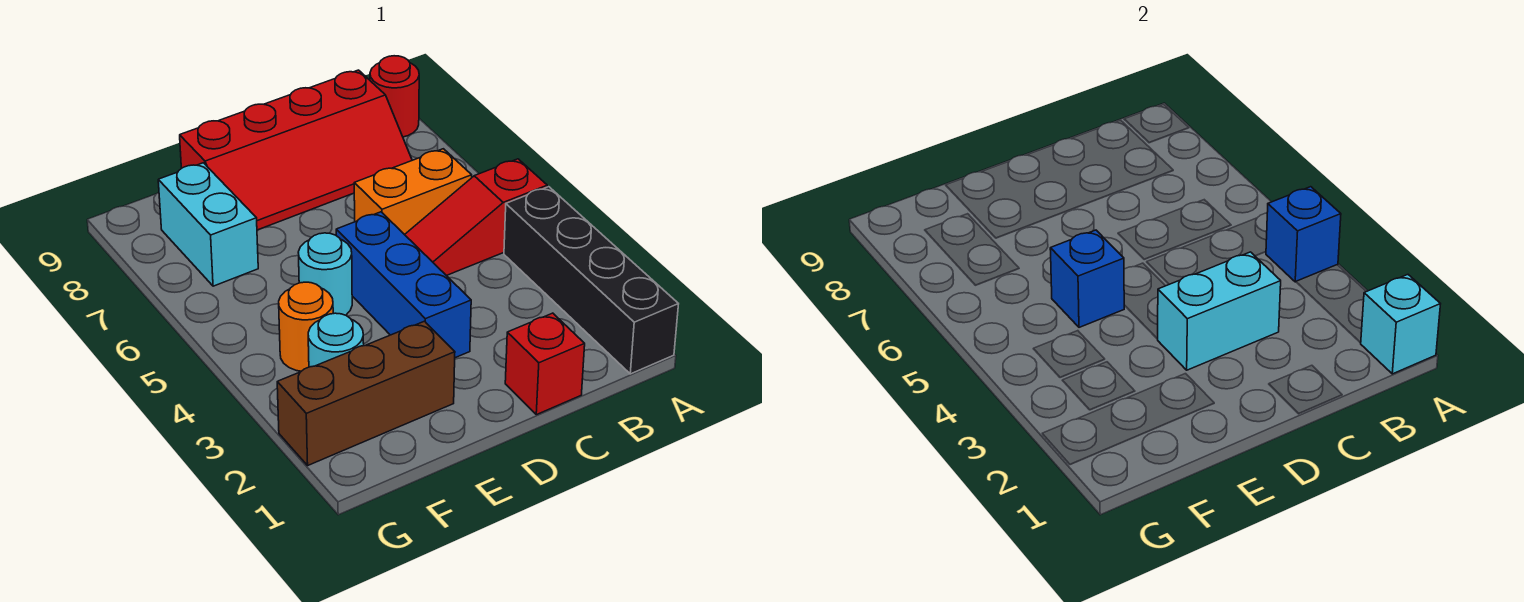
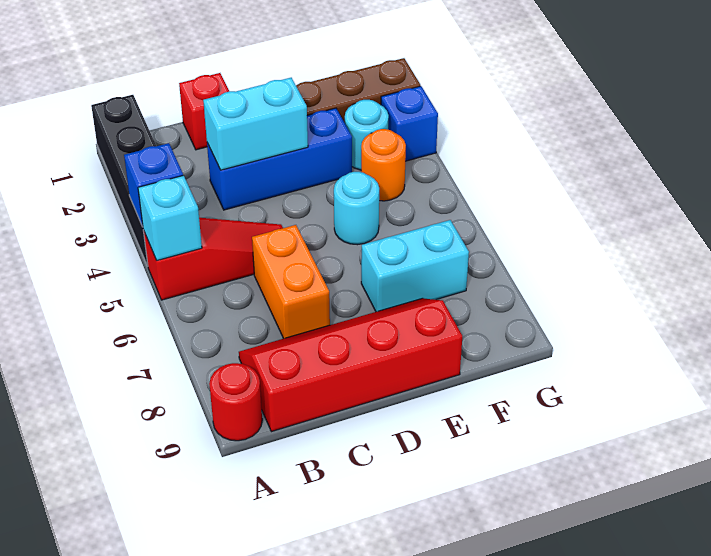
cyan brick A1 level 2 -> cyan brick A5 level 2
orange brick B6:C6 level 1 -> orange brick C6:C7 level 1
blue brick D3:D5 level 1 -> blue brick C3:E3 level 1
blue brick E5 level 2 -> blue brick G3 level 1
cyan brick F7:F8 level 1 -> cyan brick E7:F7 level 1

